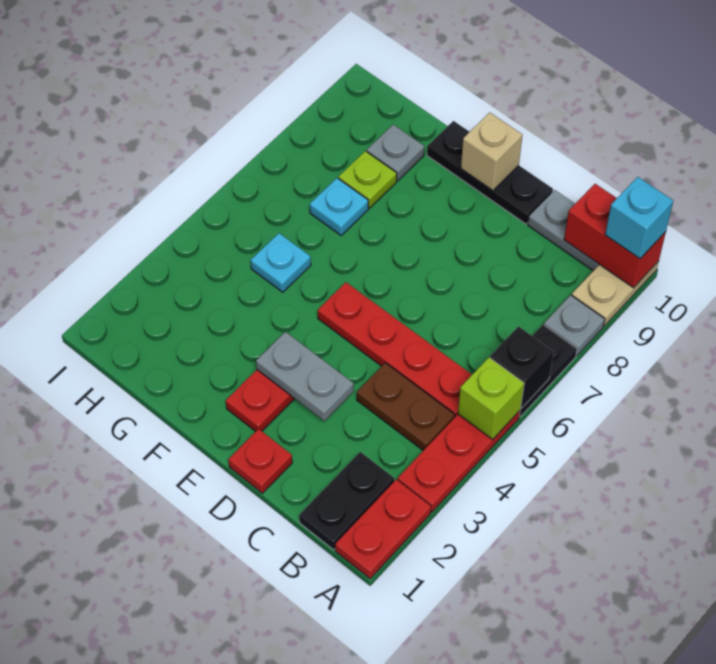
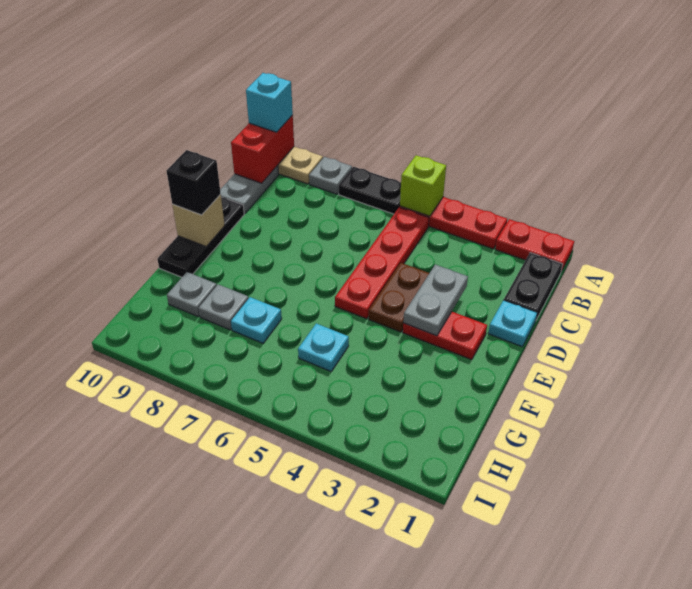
black brick A6 level 2 -> black brick E10 level 3
black plate B1:B2 level 1 -> black plate B1:C1 level 1
brown plate B4:C4 level 1 -> brown plate D4:E4 level 1
red plate D1 level 1 -> cyan plate D1 level 1
lime plate G8 level 1 -> grey plate G8 level 1

